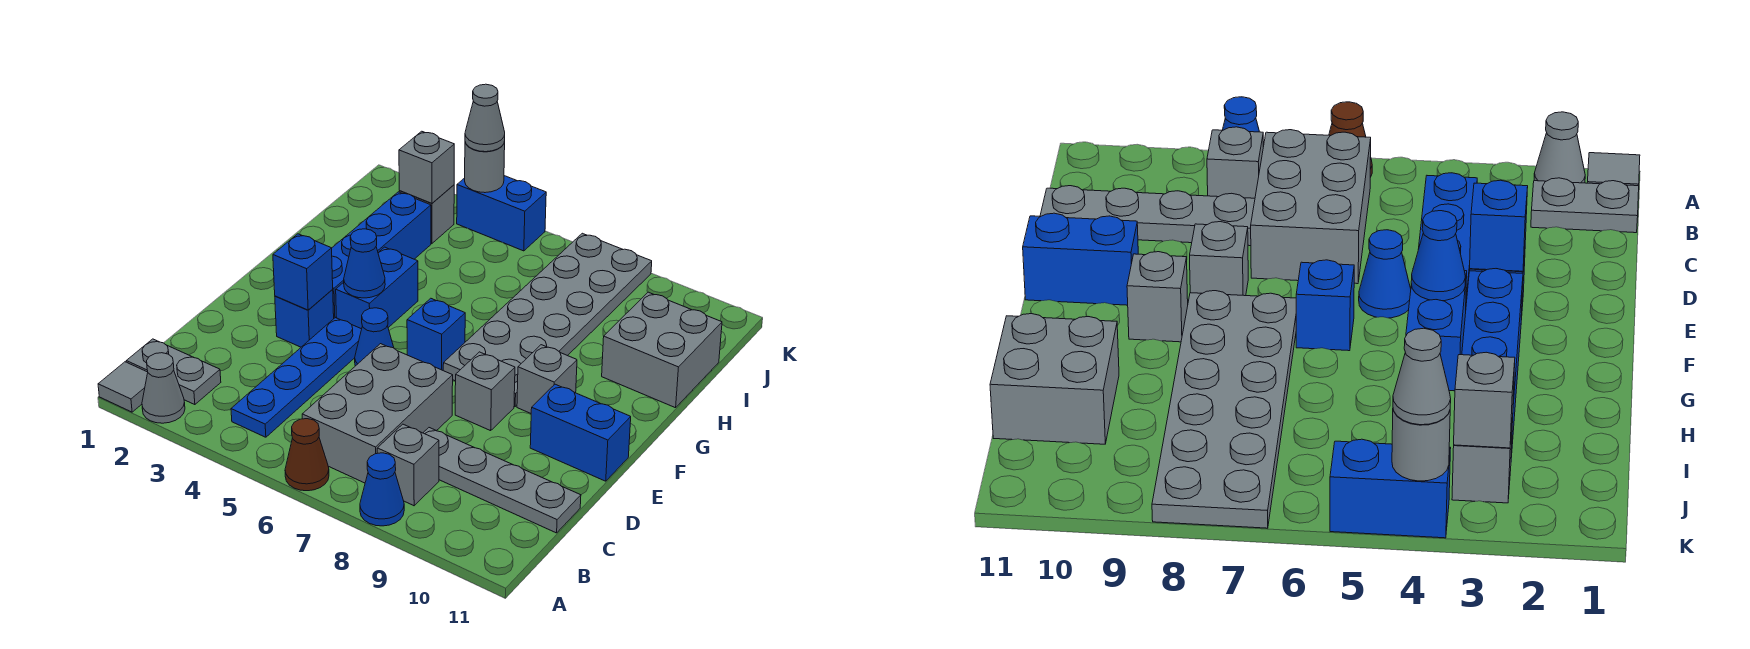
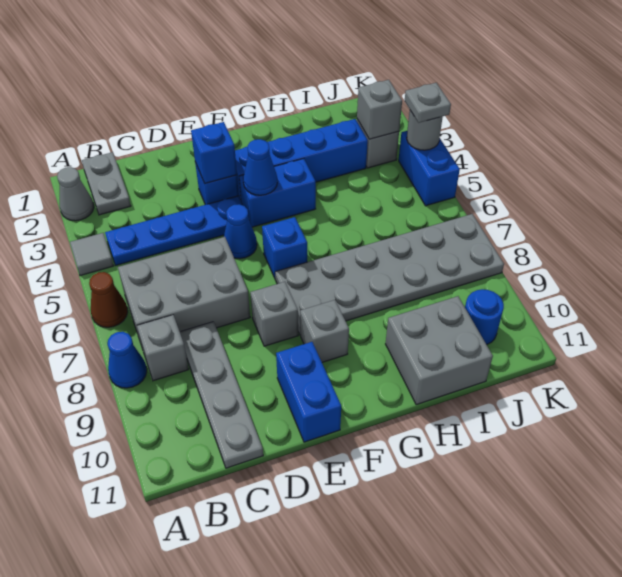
grey tile A1 level 1 -> grey tile A4 level 1
none -> blue round brick J10 level 1
grey cone K4 level 3 -> grey plate K4 level 3

